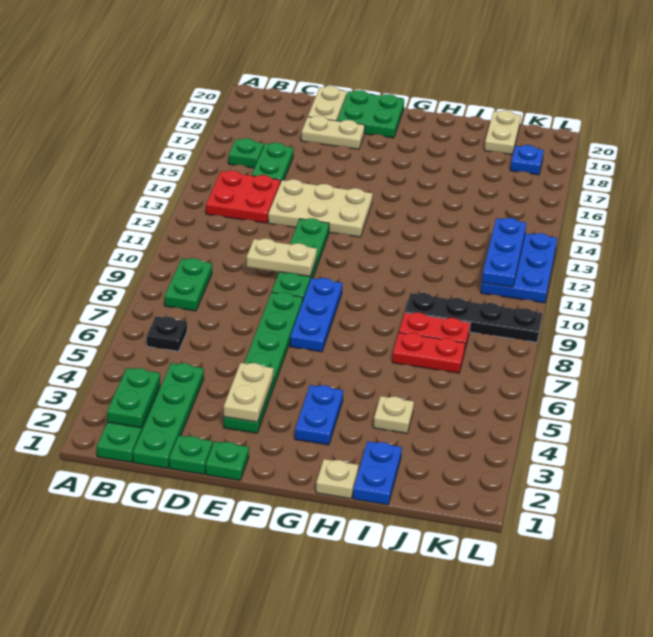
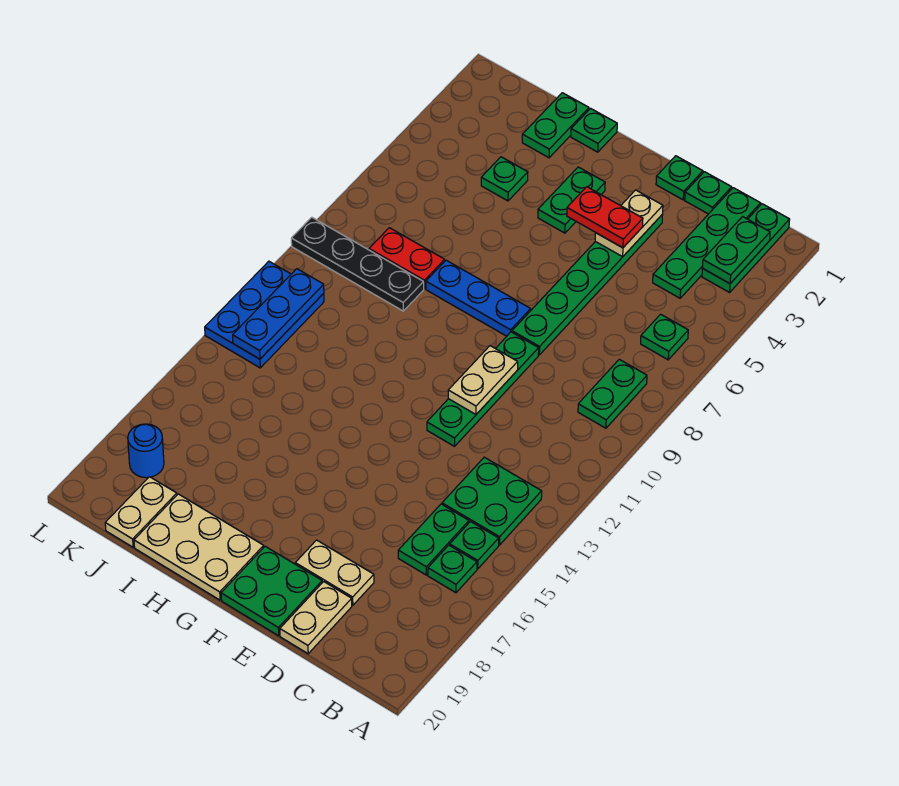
black plate B6 level 1 -> green plate B6 level 1
red plate B13:C14 level 1 -> green plate B13:C14 level 1
none -> green plate B15 level 1
tan plate D10:E10 level 2 -> tan plate E10:E11 level 2
tan plate D13:F14 level 1 -> tan plate G19:I20 level 1
blue plate F7:F9 level 1 -> blue plate F8:H8 level 1
blue plate G3:G4 level 1 -> green plate G3:G4 level 1
tan plate H1 level 1 -> green plate H1 level 1
blue plate I1:I2 level 1 -> green plate I1:I2 level 1
tan plate I4 level 1 -> green plate I4 level 1
red plate I7:J7 level 1 -> red plate E4:F4 level 3
blue plate K18 level 1 -> blue round brick K18 level 1

